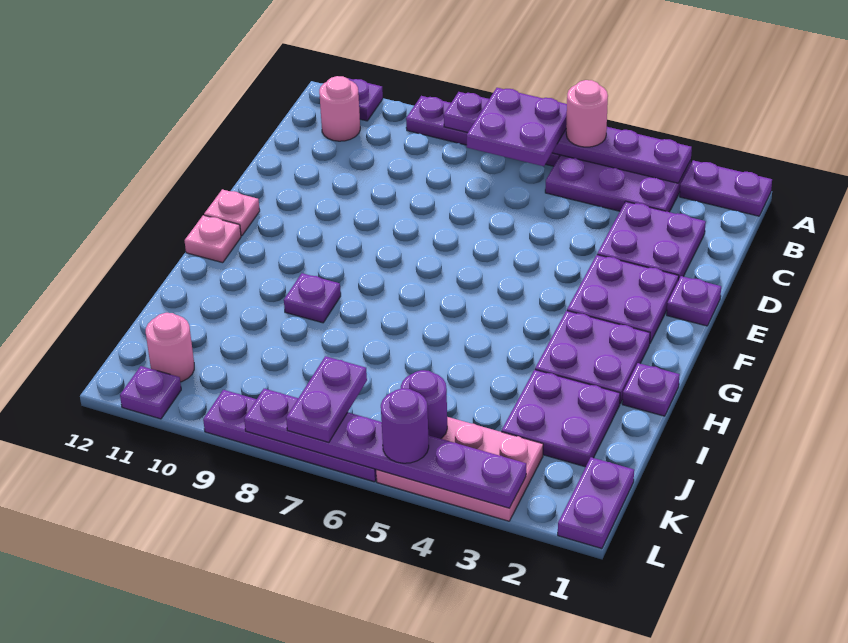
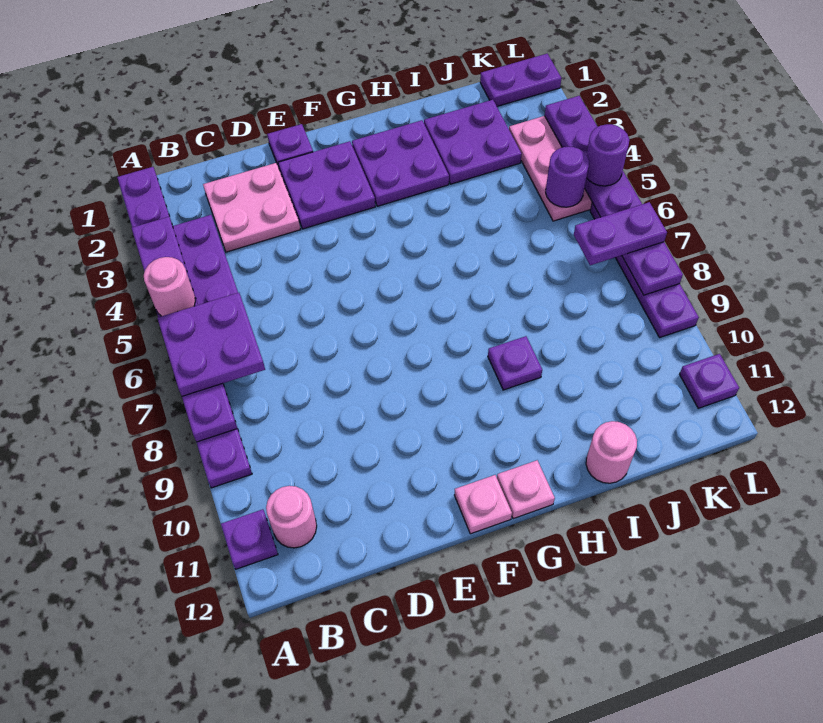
purple plate C2:D3 level 1 -> pink plate C2:D3 level 1
purple plate H1 level 1 -> none
pink round brick K11 level 1 -> pink round brick I12 level 1

